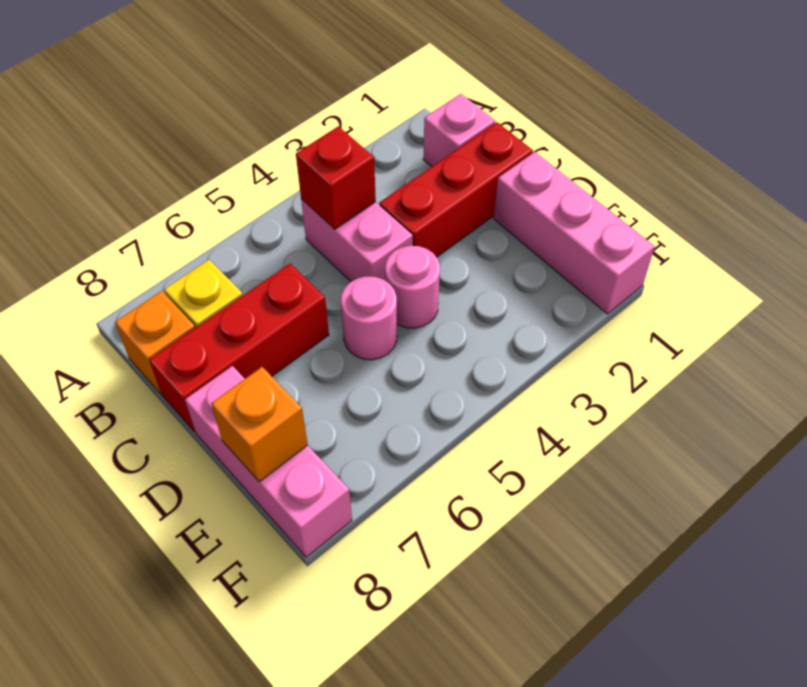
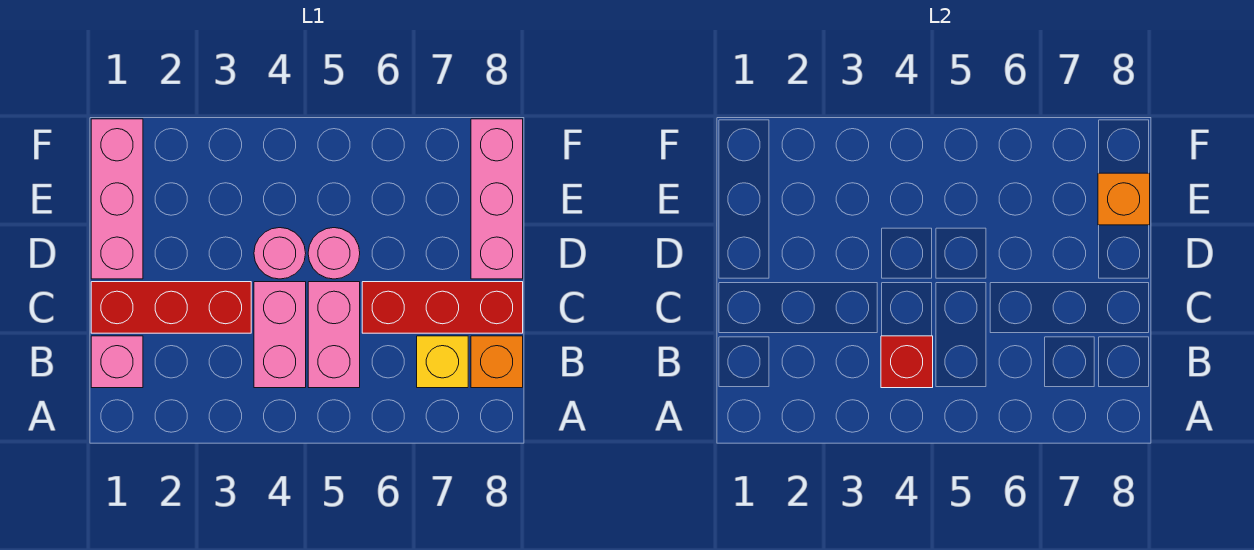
none -> pink brick B5:C5 level 1

